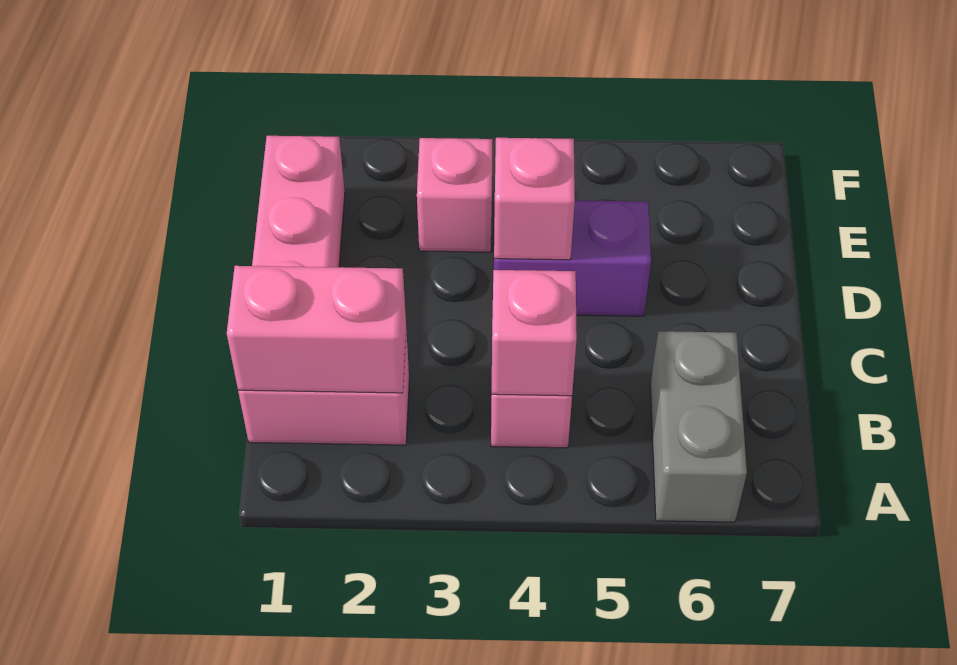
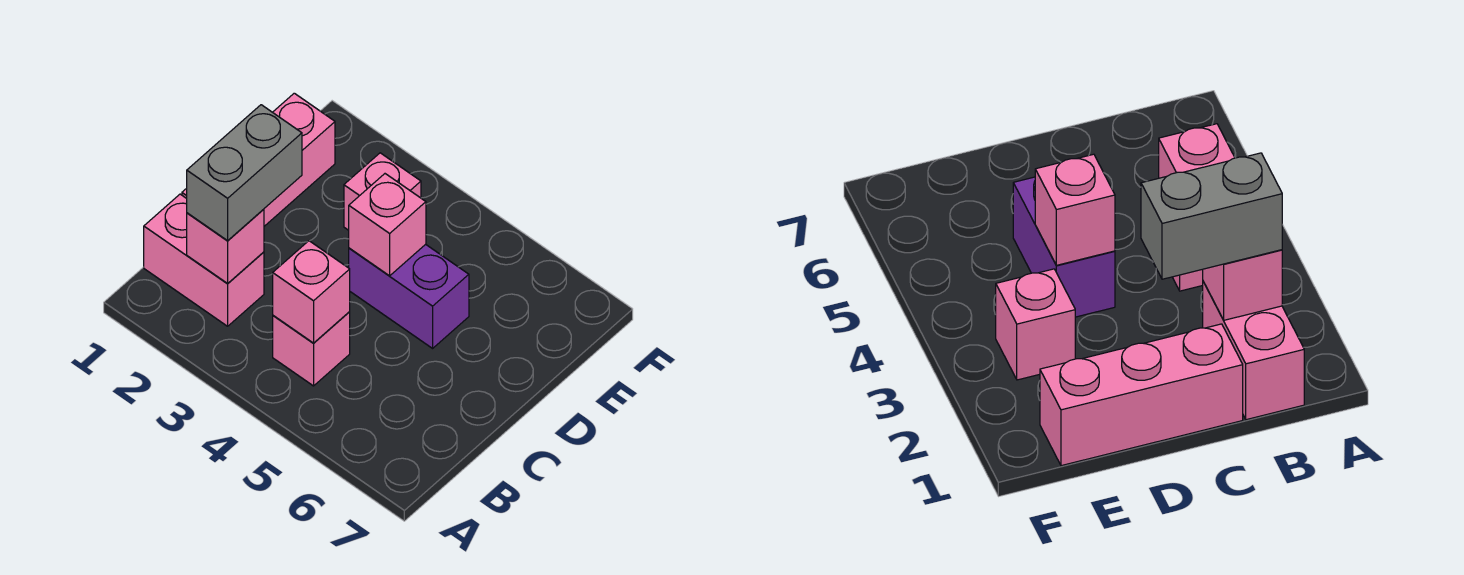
grey brick A6:B6 level 1 -> grey brick B2:C2 level 3
pink brick B1:B2 level 2 -> pink brick B2 level 2

